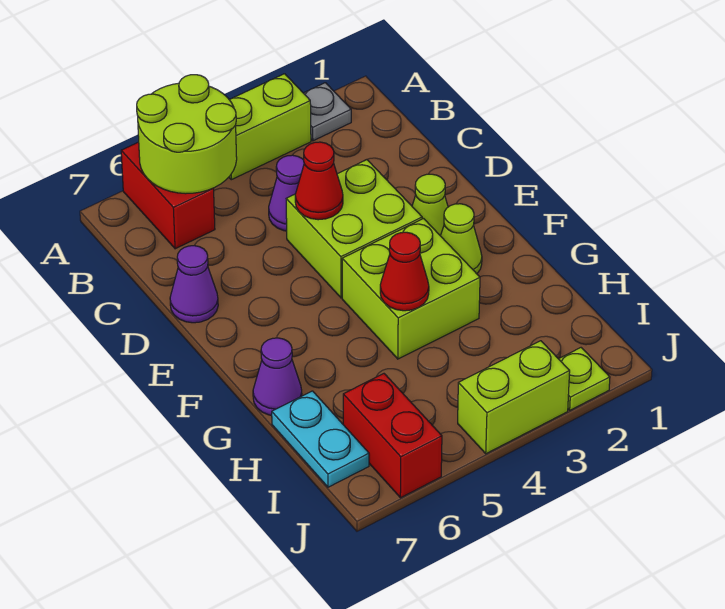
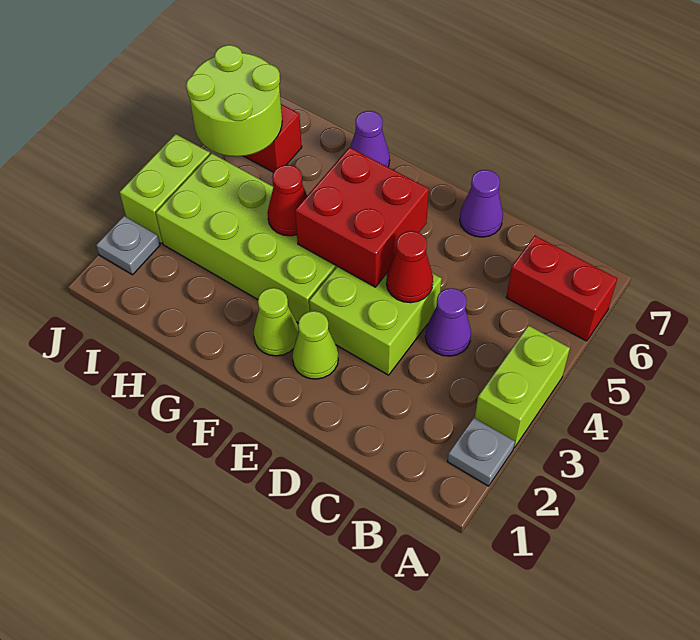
lime round brick A5:B6 level 2 -> lime round brick I5:J6 level 2
none -> red brick E4:F5 level 2
lime brick F3:G4 level 1 -> lime brick F3:I4 level 1
cyan plate H7:I7 level 1 -> none
lime plate J2 level 1 -> grey plate J2 level 1

